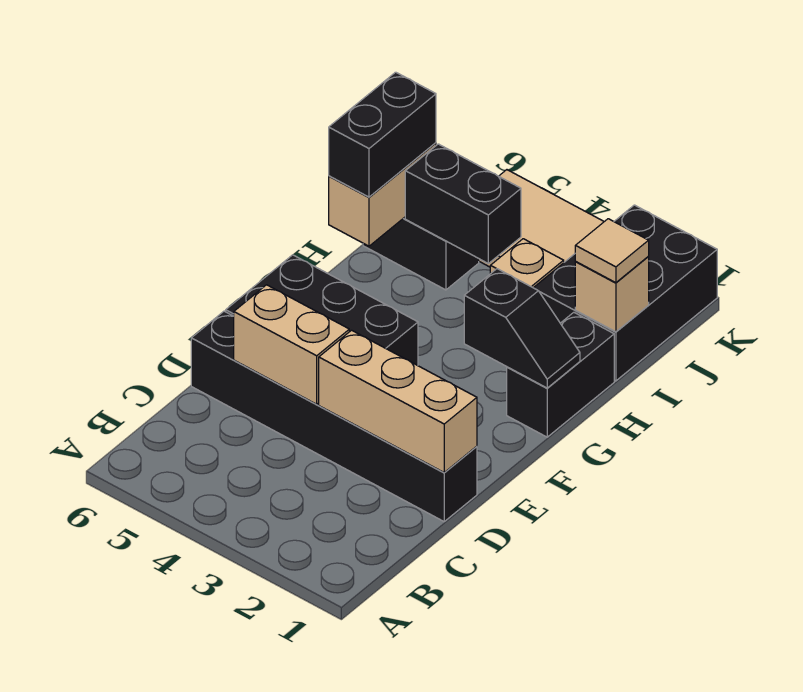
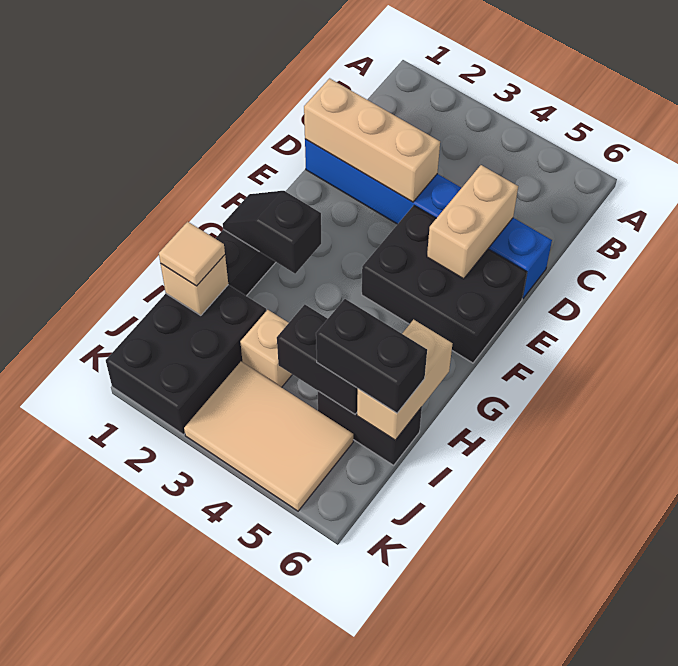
black brick D1:D6 level 1 -> blue brick D1:D6 level 1
tan brick D4:D5 level 2 -> tan brick D5:E5 level 2
black brick H6:I6 level 3 -> black brick I5:I6 level 3

